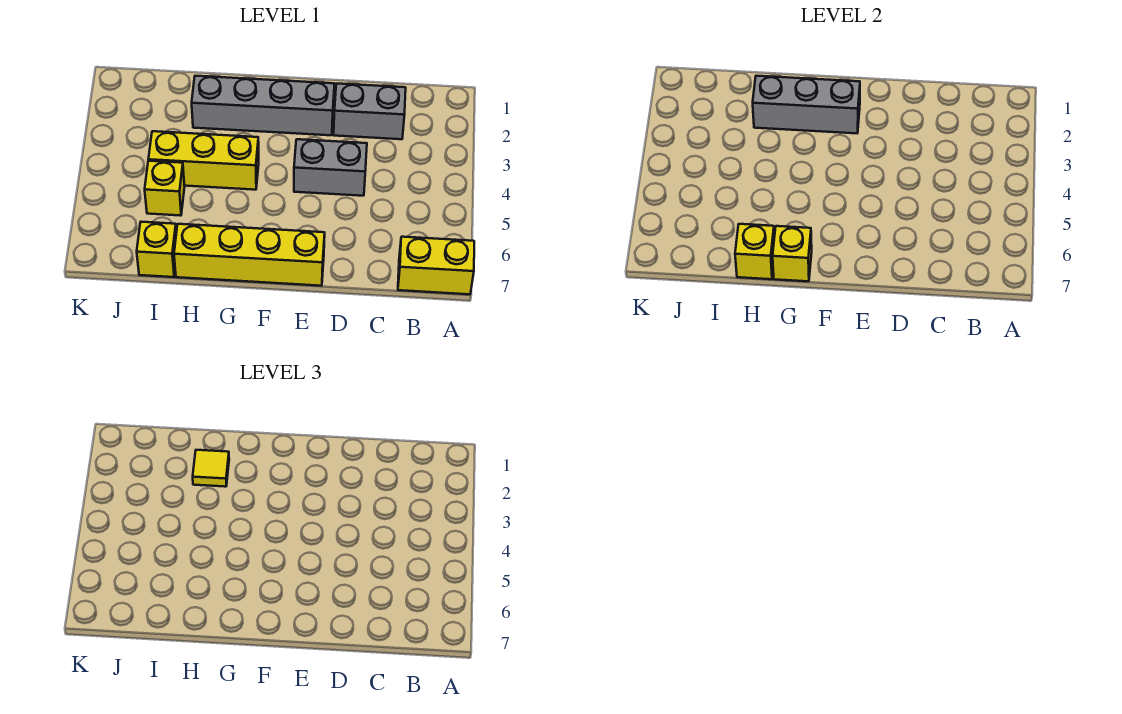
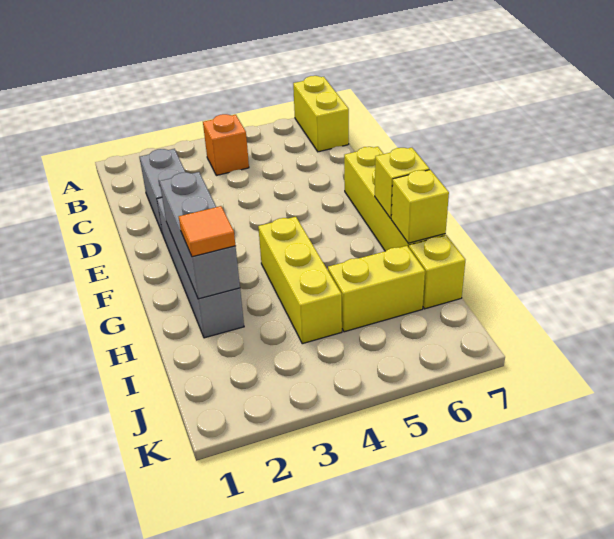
none -> orange brick B4 level 1
grey brick D4:E4 level 1 -> none
yellow tile H2 level 3 -> orange tile H2 level 3
yellow brick I5 level 1 -> yellow brick I5:I6 level 1

